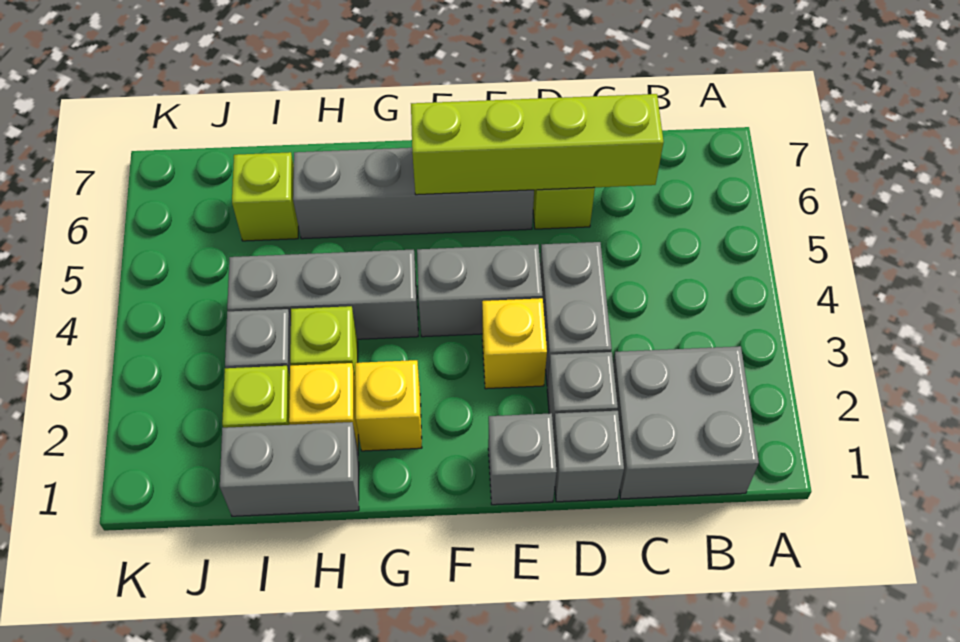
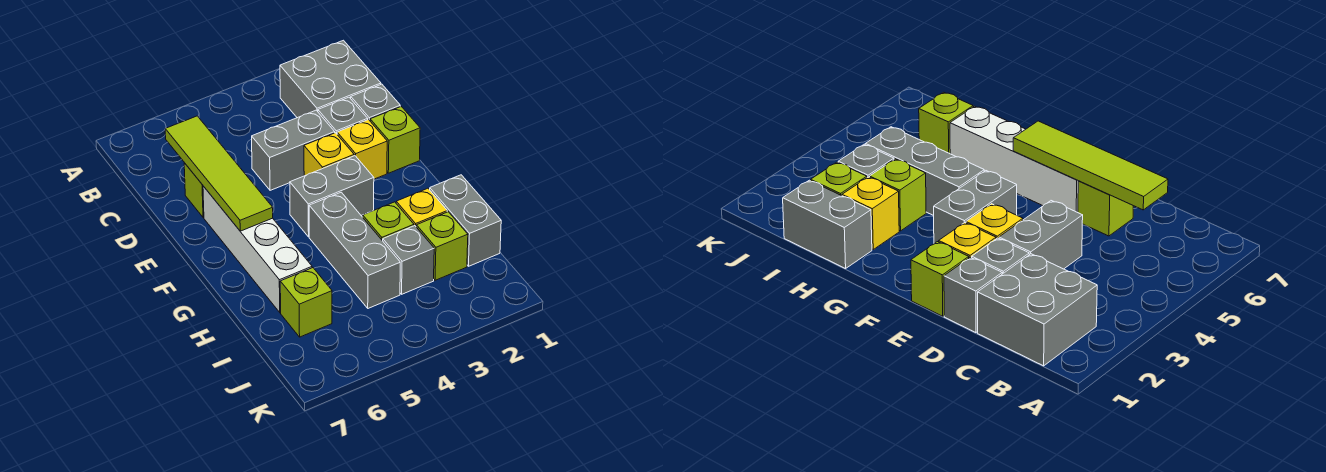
lime brick C6:F6 level 2 -> lime tile C6:F6 level 2
grey brick E1 level 1 -> lime brick E1 level 1
grey brick E4:F4 level 1 -> grey brick F3:F4 level 1
grey brick E6:H6 level 1 -> white brick E6:H6 level 1
yellow brick G2 level 1 -> yellow brick E2 level 1

